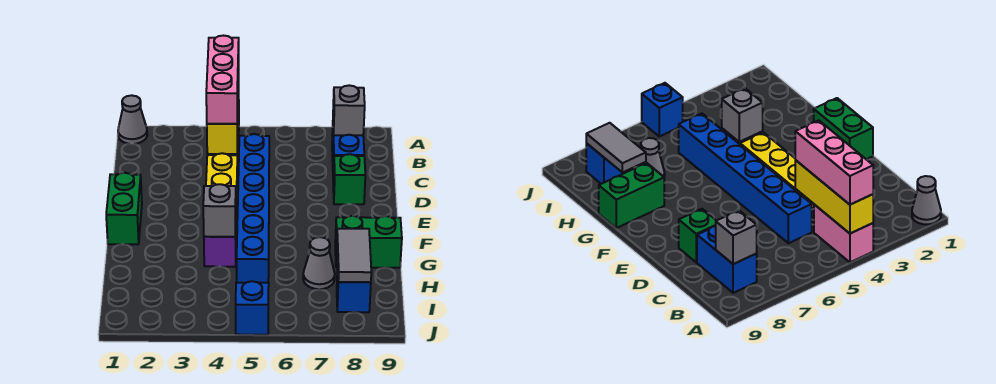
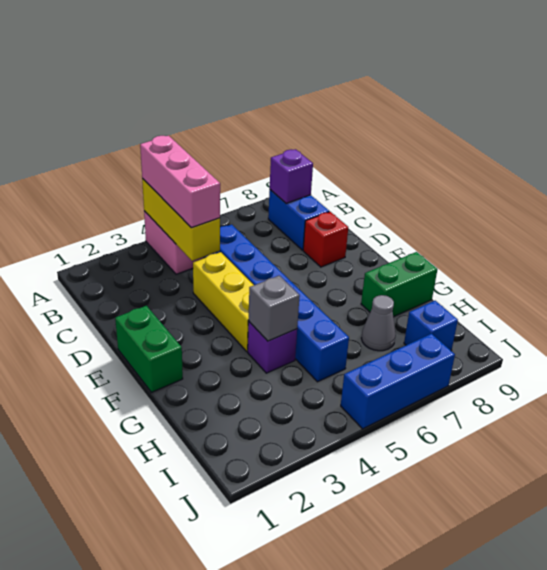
grey cone A1 level 1 -> none
grey brick B8 level 2 -> purple brick B8 level 2
green brick D8 level 1 -> red brick D8 level 1
grey tile H8:I8 level 2 -> none
blue brick J5 level 1 -> blue brick J5:J7 level 1

